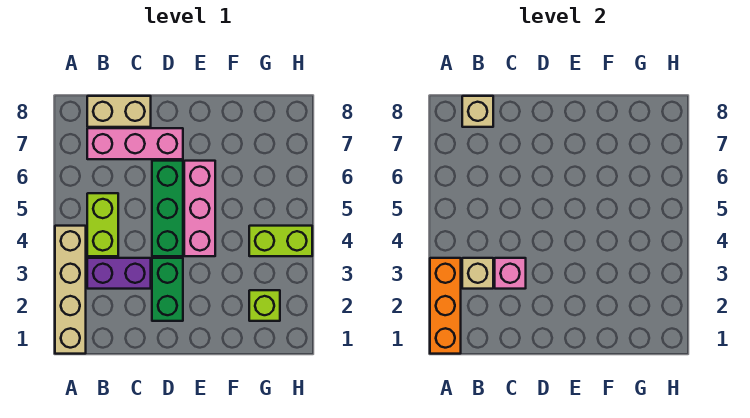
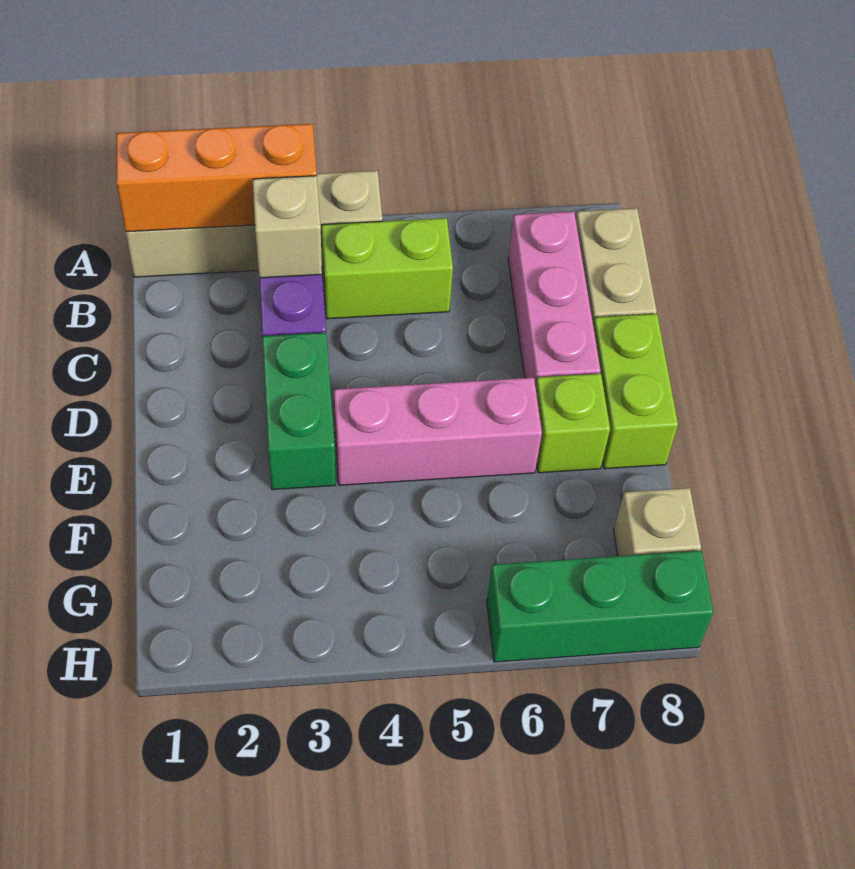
tan brick B8 level 2 -> tan brick G8 level 1
pink brick C3 level 2 -> none
green brick D2:D3 level 1 -> green brick D3:E3 level 1
green brick D4:D6 level 1 -> green brick H6:H8 level 1
lime brick G2 level 1 -> lime brick E7 level 1
lime brick G4:H4 level 1 -> lime brick D8:E8 level 1

